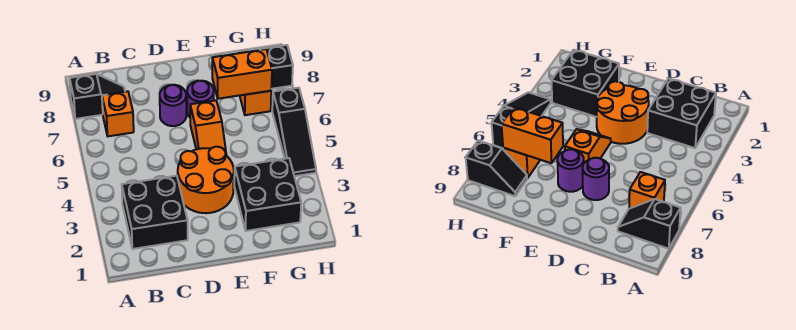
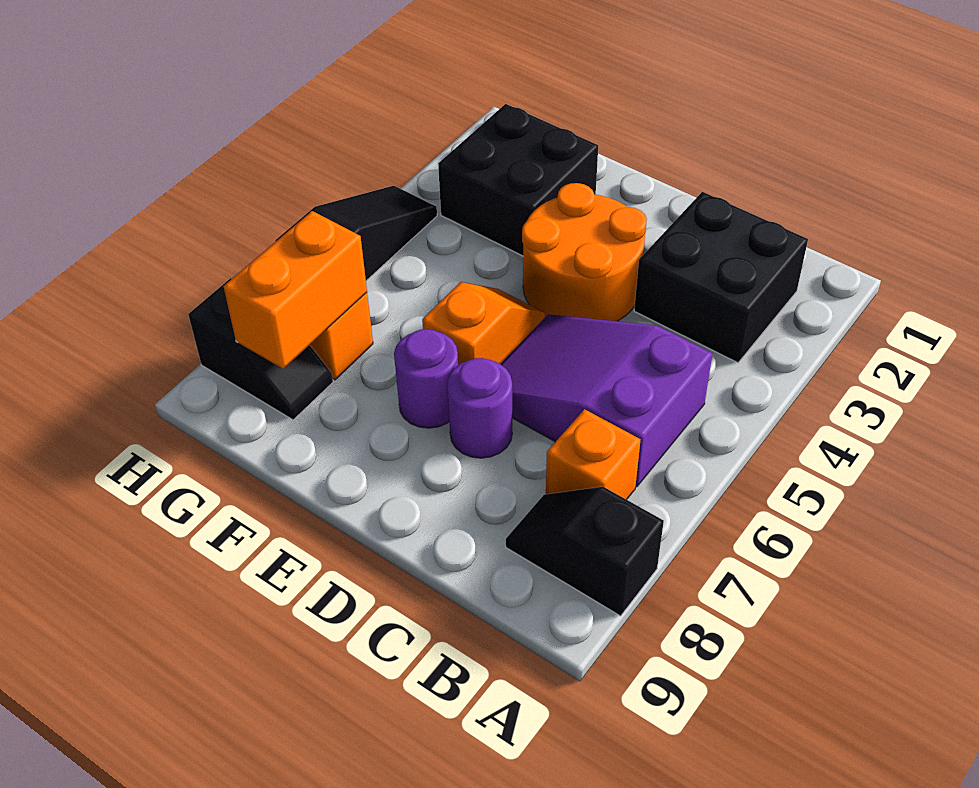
none -> purple slope B5:D6 level 1 top B
orange brick F7:G7 level 2 -> orange brick G7:G8 level 2

